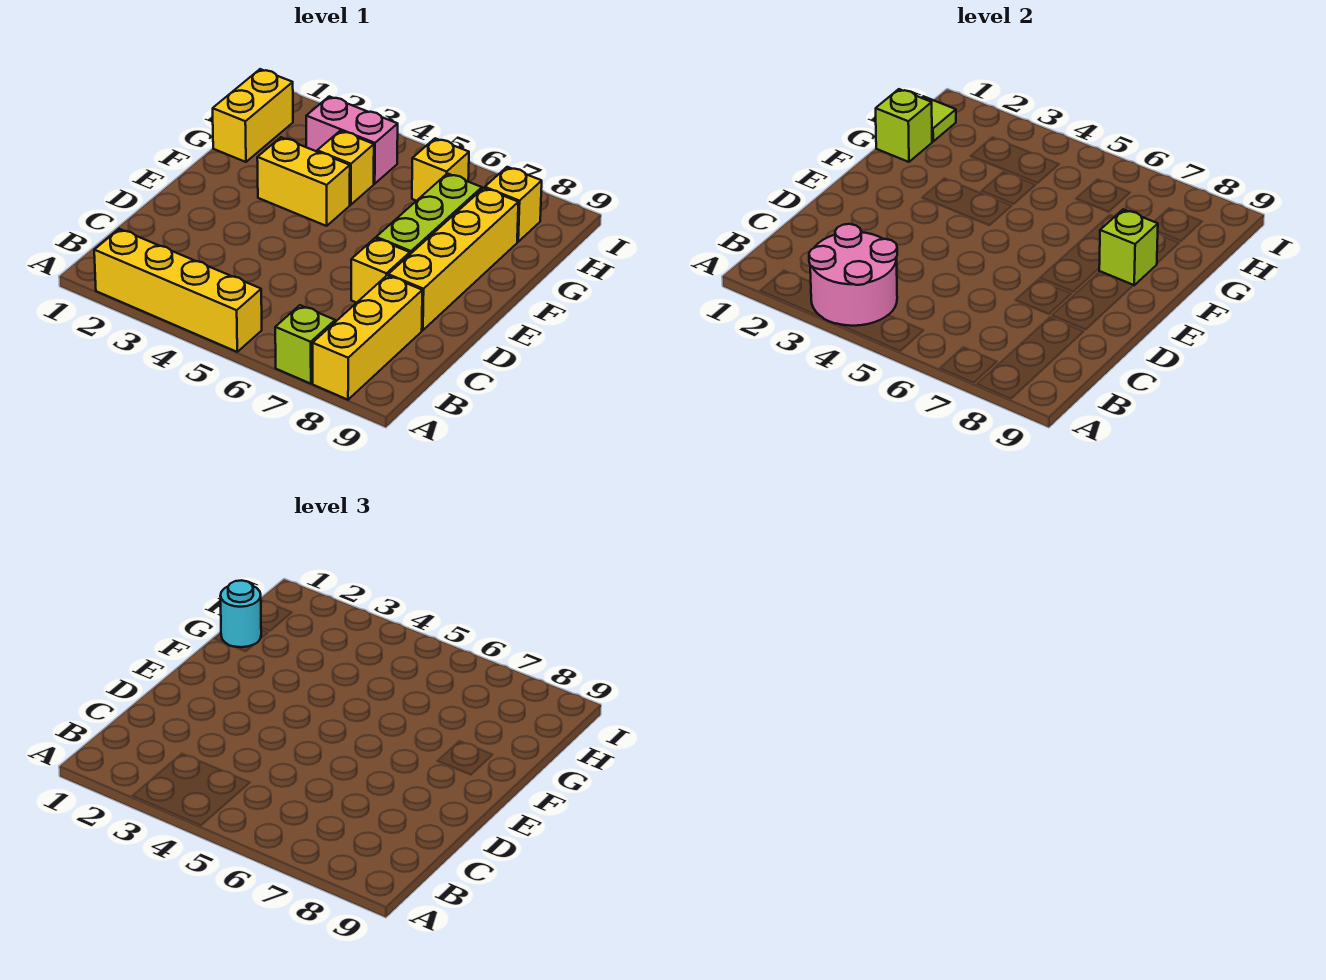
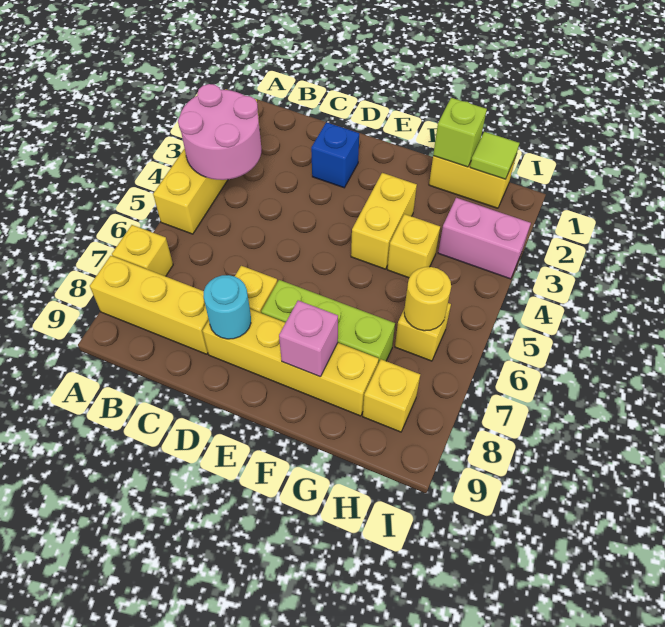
lime brick A7 level 1 -> yellow brick A7 level 1
none -> blue brick D2 level 1
lime brick F8 level 2 -> pink brick F8 level 2
cyan round brick G1 level 3 -> cyan round brick D8 level 2
pink brick H3:H4 level 1 -> pink brick H3:I3 level 1
none -> yellow round brick H6 level 2

